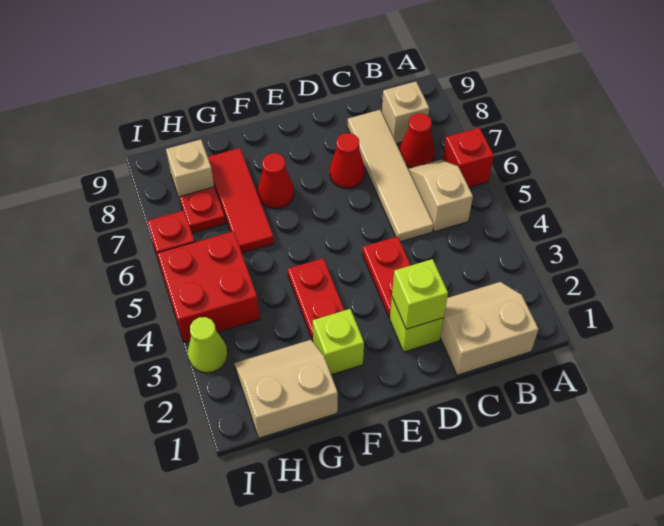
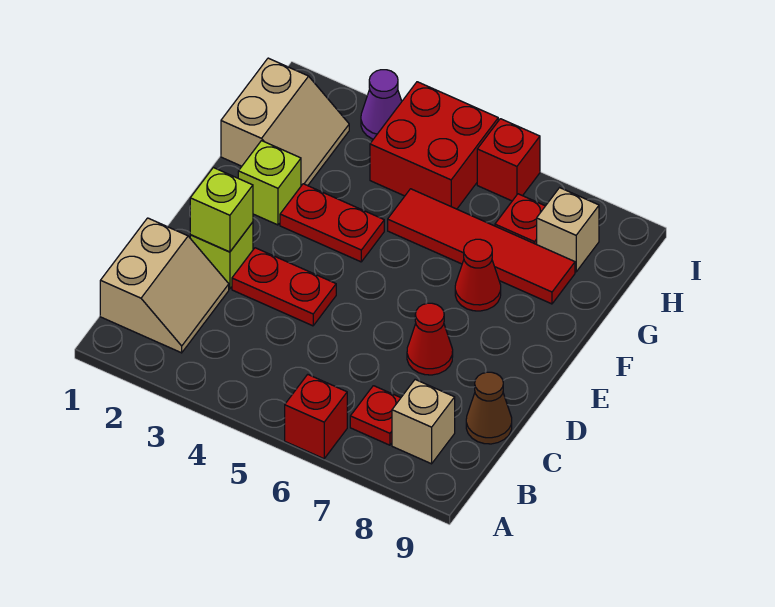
tan slope B5:B6 level 1 top 5 -> none
red cone B7 level 1 -> red plate B7 level 1
tan tile C5:C8 level 1 -> none
none -> brown cone C9 level 1
red tile G6:G8 level 1 -> red tile G5:G8 level 1
lime cone I3 level 1 -> purple cone I3 level 1

